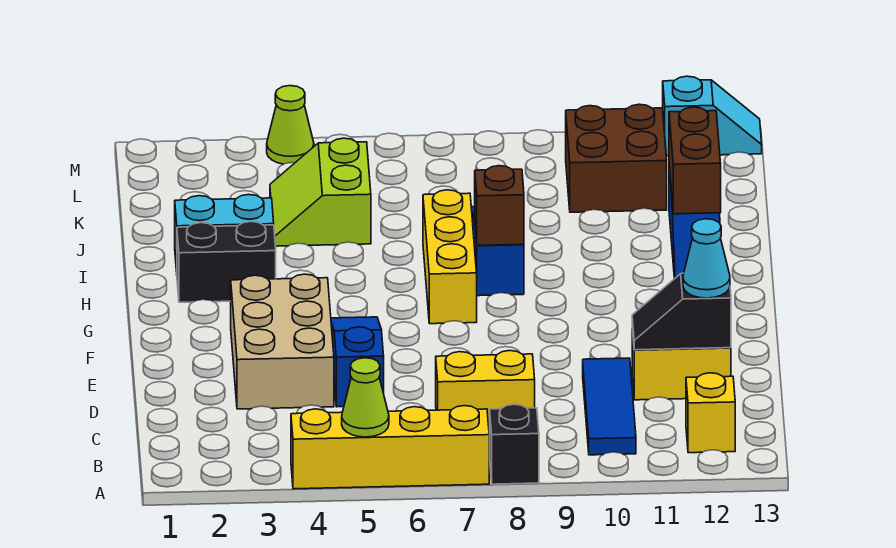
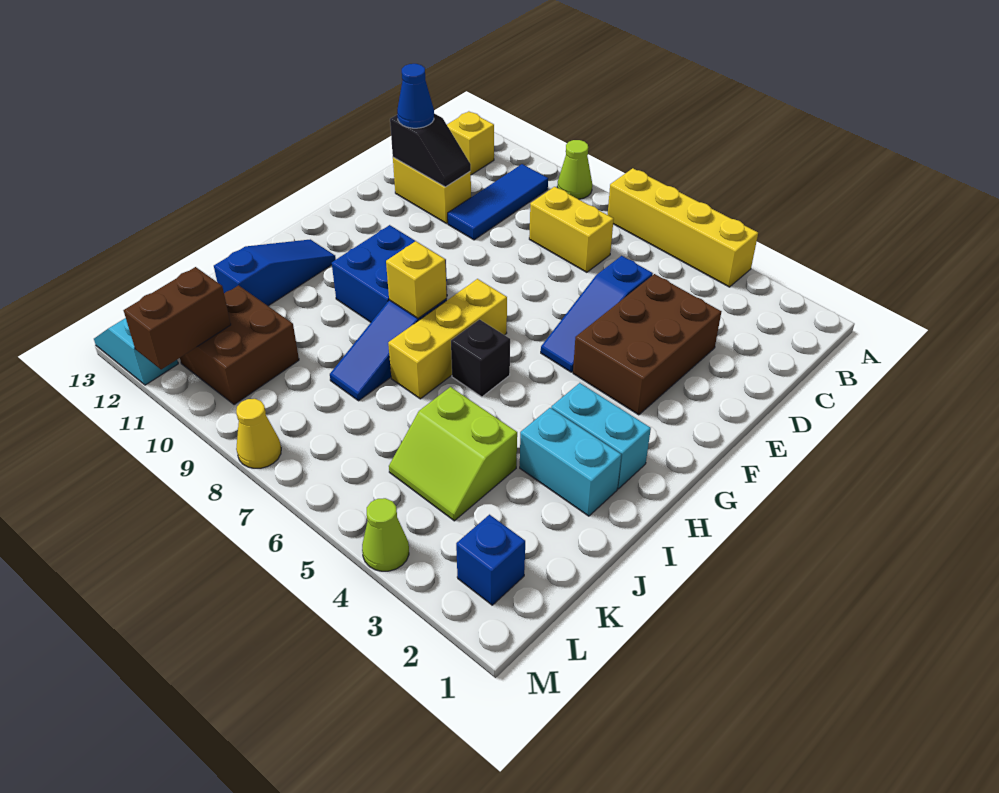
lime cone A5 level 2 -> lime cone A9 level 1
black brick A8 level 1 -> black brick H6 level 1
tan brick D3:F4 level 1 -> brown brick D3:F4 level 1
cyan cone D12 level 3 -> blue cone D12 level 3
none -> blue brick G9:H10 level 1
black brick H2:H3 level 1 -> cyan brick H2:H3 level 1
brown brick H8 level 2 -> yellow brick H8 level 2
brown brick I12:J12 level 2 -> brown brick L11:M11 level 2
lime slope J4:K5 level 1 top 5 -> lime slope J4:K5 level 1 top J
none -> blue brick L2 level 1
none -> yellow cone M8 level 1

